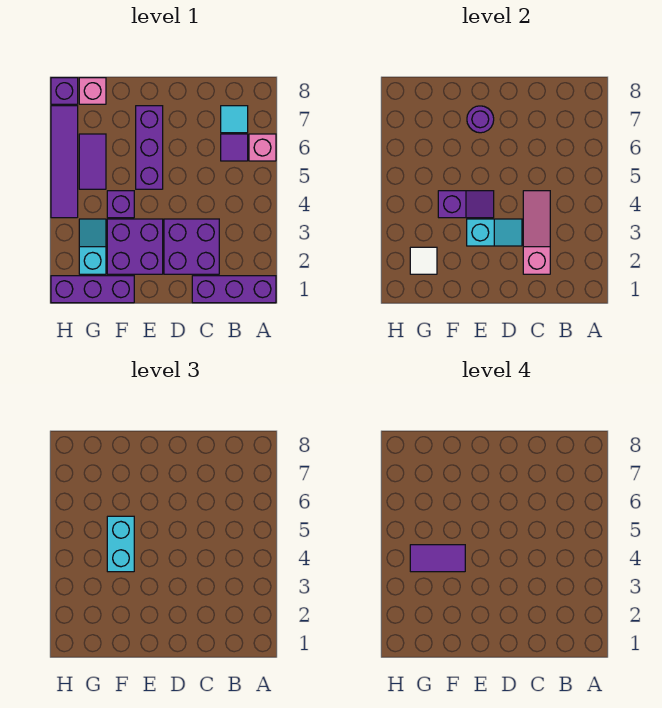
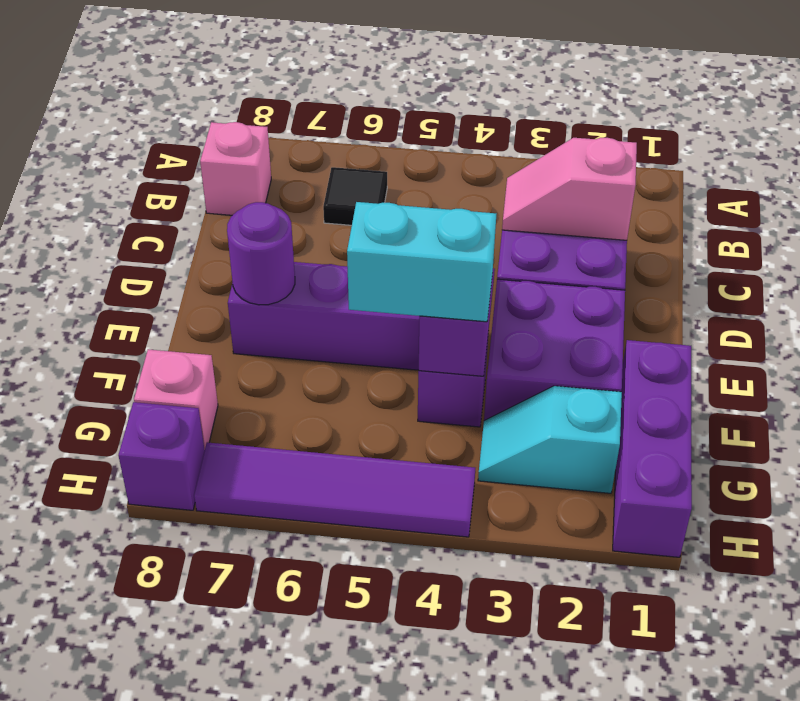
purple brick A1:C1 level 1 -> none
pink brick A6 level 1 -> pink brick B8 level 1
purple tile B6 level 1 -> black tile B6 level 1
cyan tile B7 level 1 -> none
pink slope C2:C4 level 2 top 2 -> pink slope C2:C3 level 2 top 2
cyan slope D3:E3 level 2 top E -> none
purple tile F4:G4 level 4 -> none
white tile G2 level 2 -> none
purple tile G5:G6 level 1 -> none

